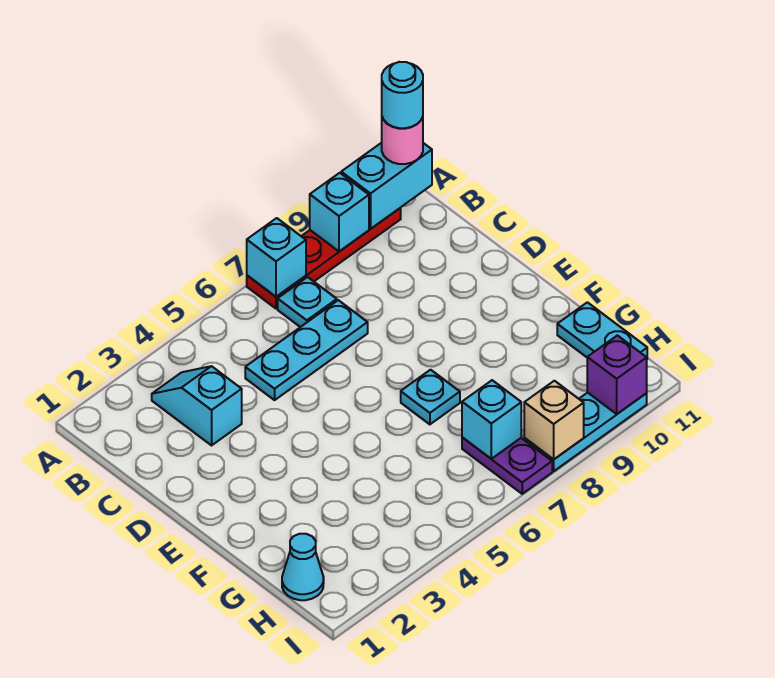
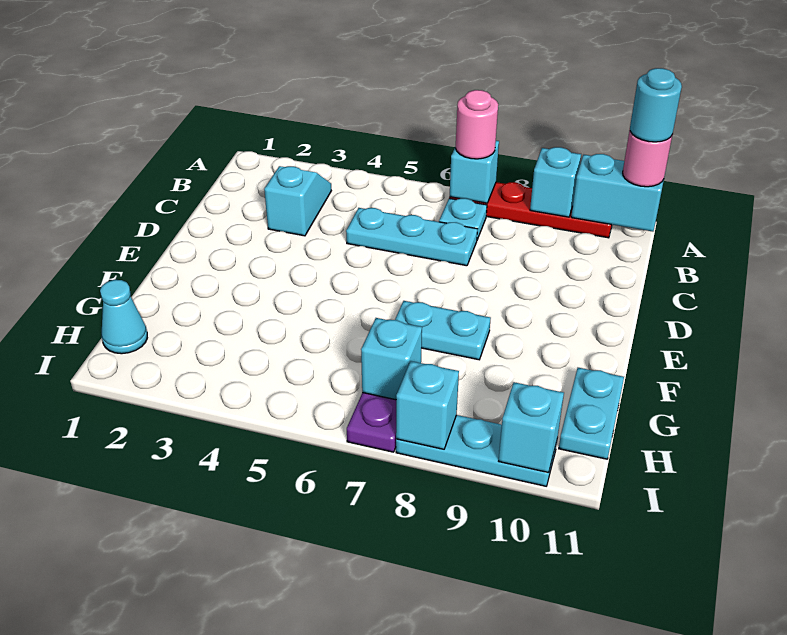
none -> pink round brick A7 level 3
cyan plate F7 level 1 -> cyan plate F7:F8 level 1
tan brick I8 level 2 -> cyan brick I8 level 2
purple brick I10 level 2 -> cyan brick I10 level 2

